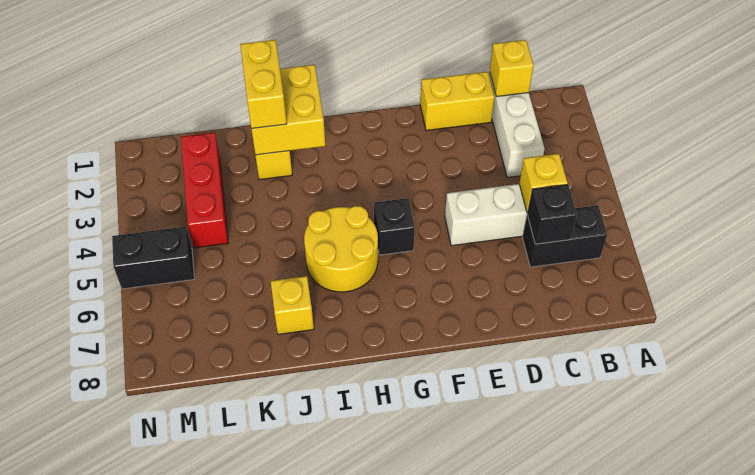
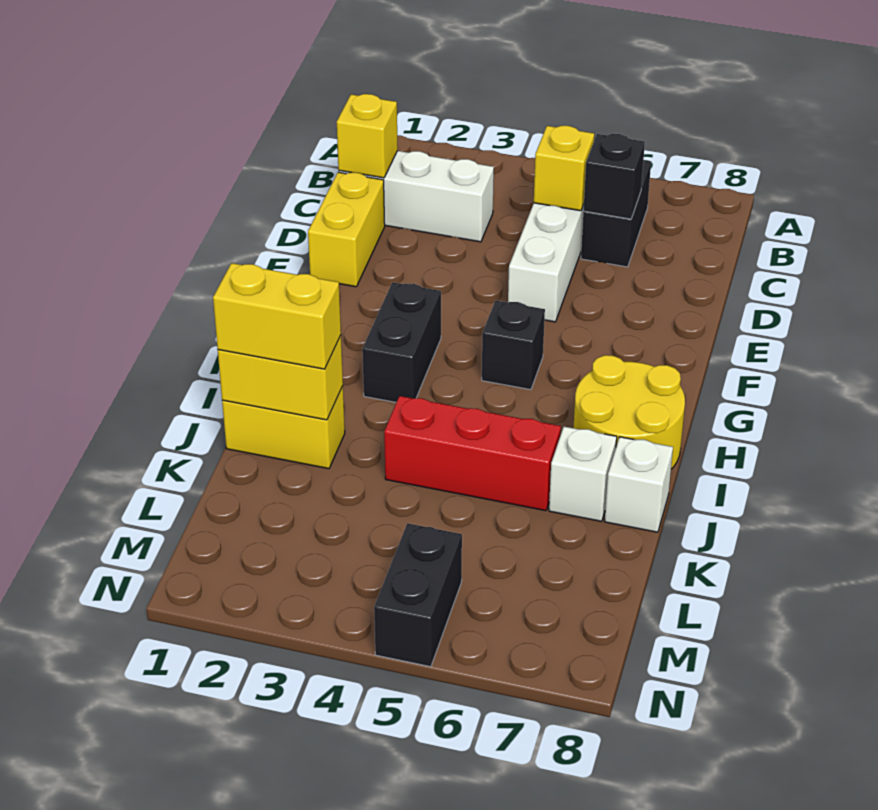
none -> black brick G3:H3 level 1
yellow round brick H5:I6 level 1 -> yellow round brick H7:I8 level 1
yellow brick I1:J2 level 2 -> yellow brick J1:J2 level 2
yellow brick J7 level 1 -> white brick J7 level 1
none -> white brick J8 level 1
red brick L2:L4 level 1 -> red brick J4:J6 level 1

